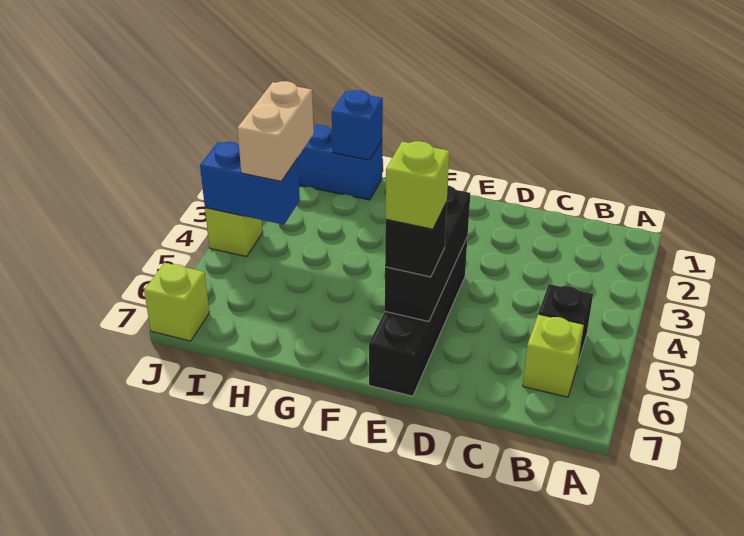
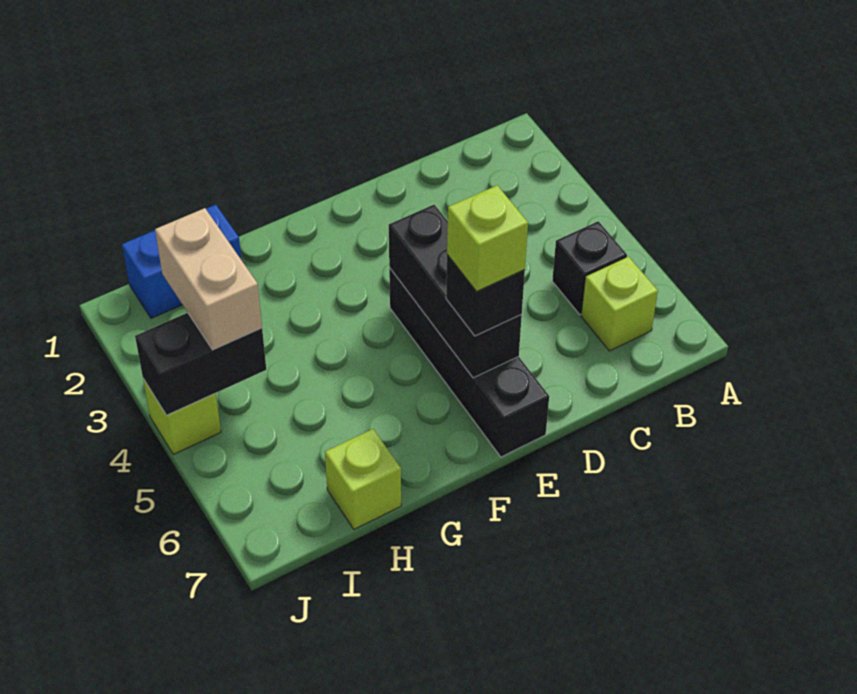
blue brick H1 level 2 -> none
blue brick I4:J4 level 2 -> black brick I4:J4 level 2
lime brick J7 level 1 -> lime brick H7 level 1

